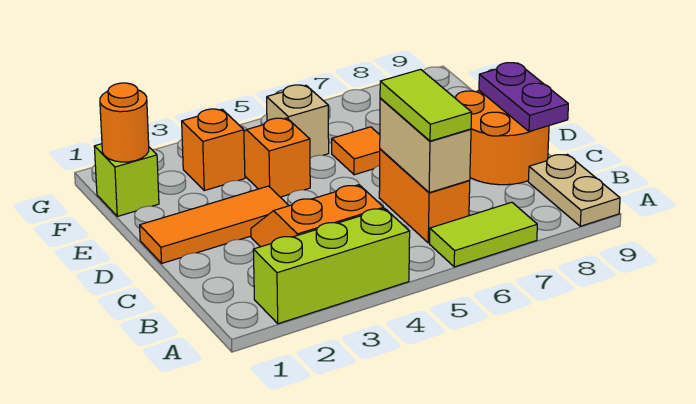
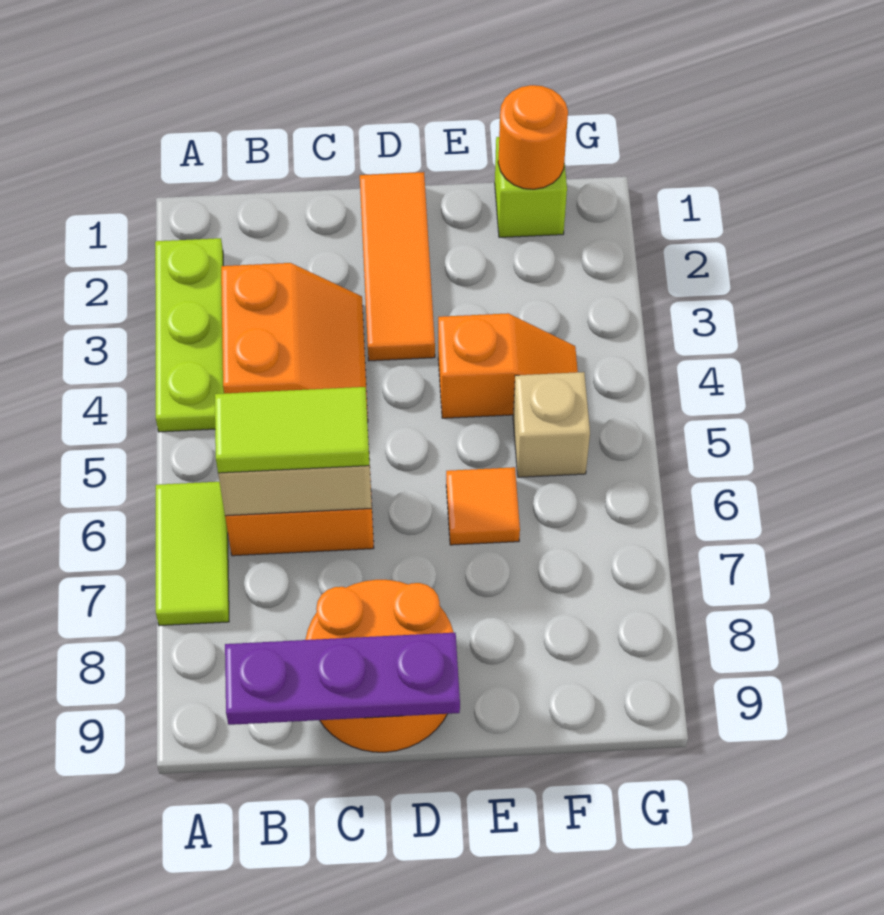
lime brick A2:A4 level 1 -> lime plate A2:A4 level 1
tan plate A9:B9 level 1 -> none
purple plate C9:D9 level 2 -> purple plate B9:D9 level 2
orange brick F3 level 1 -> none

